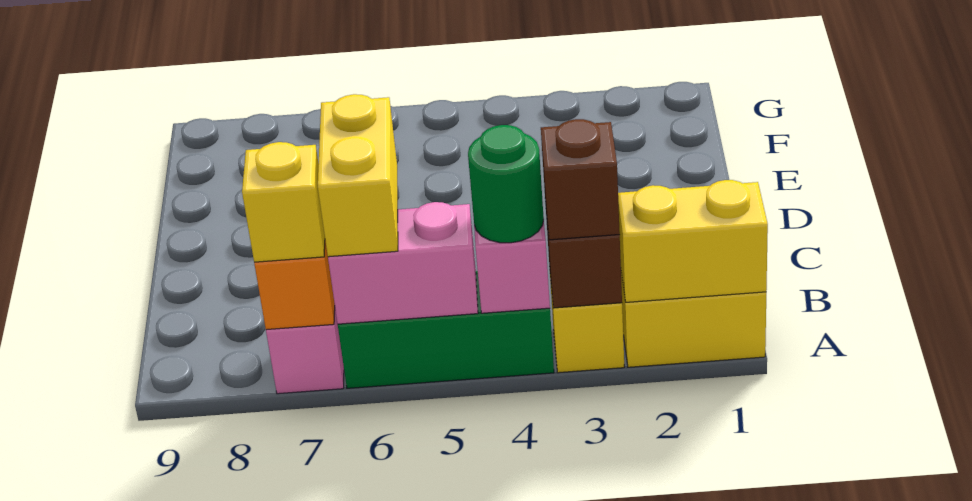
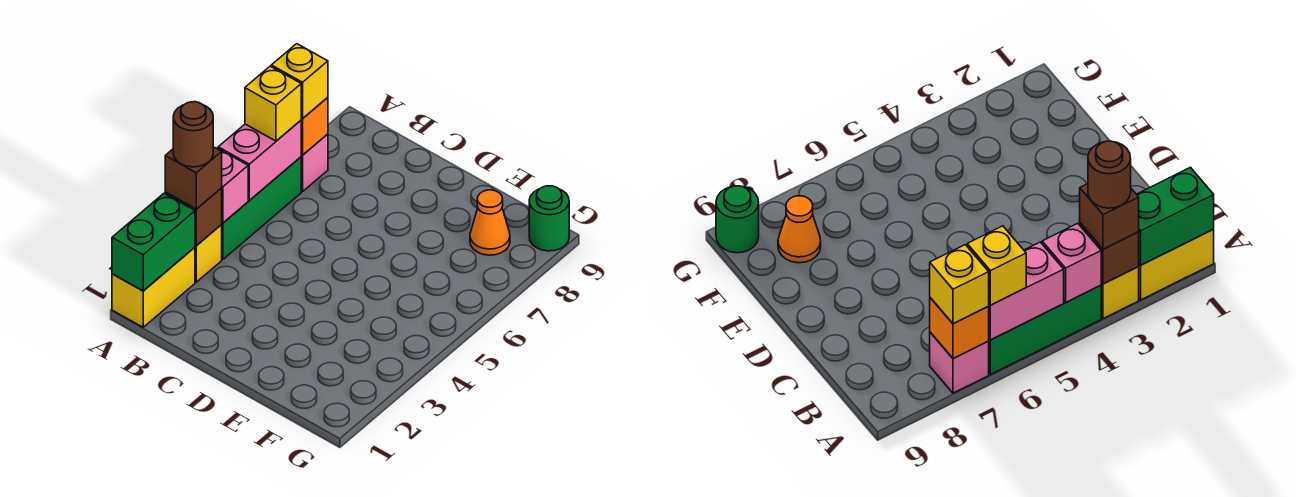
yellow brick A1:A2 level 2 -> green brick A1:A2 level 2
none -> brown round brick A3 level 4
green round brick A4 level 3 -> green round brick G9 level 1
yellow brick A6:B6 level 3 -> yellow brick A6 level 3
none -> orange cone F8 level 1

